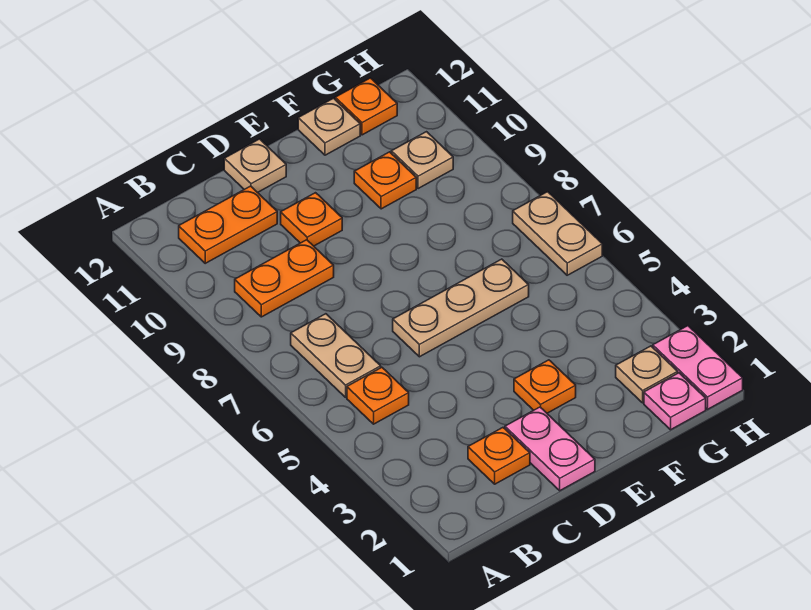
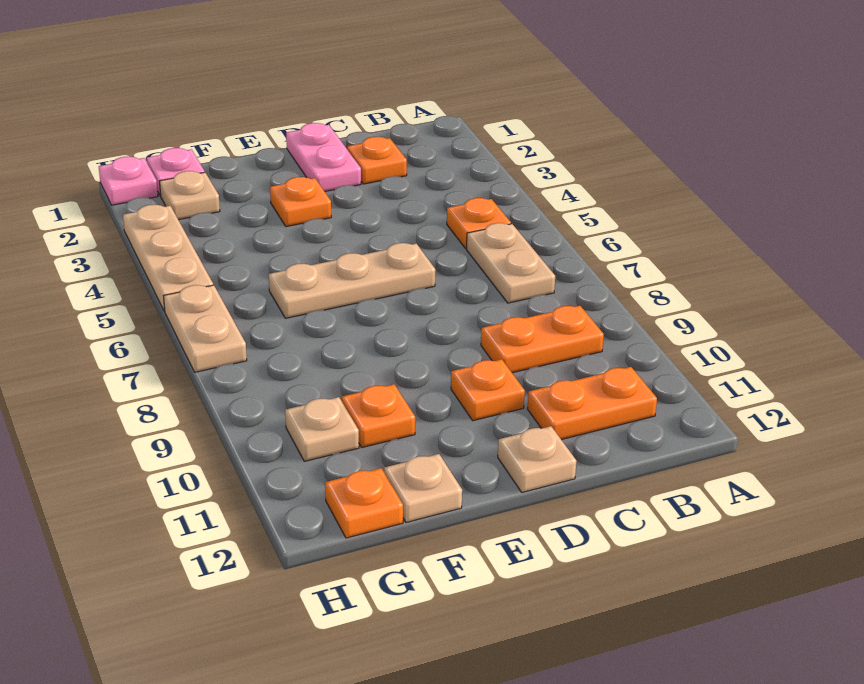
pink plate H1:H2 level 1 -> pink plate H1 level 1
none -> tan plate H3:H5 level 1

